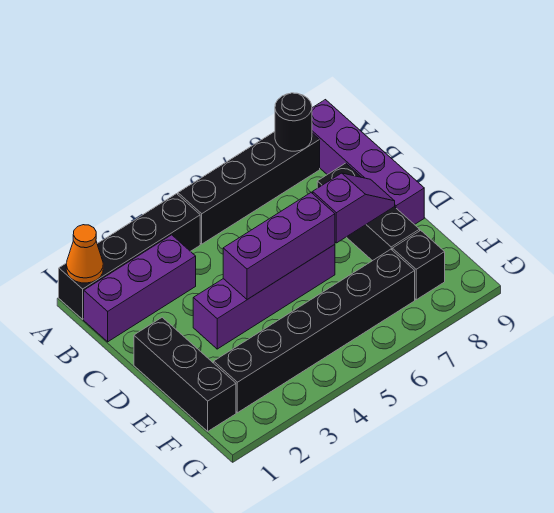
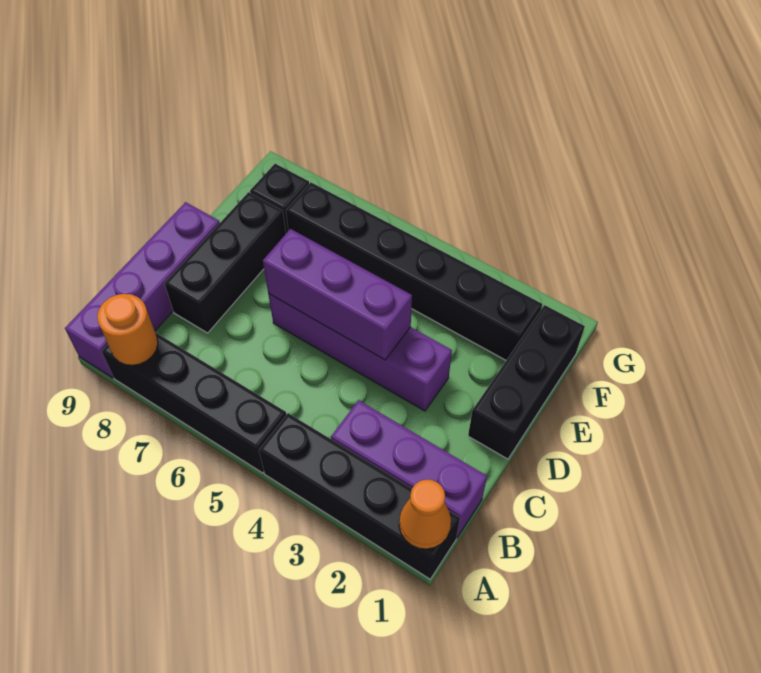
black round brick A8 level 2 -> orange round brick A8 level 2
purple slope D7:D8 level 2 top 7 -> none

